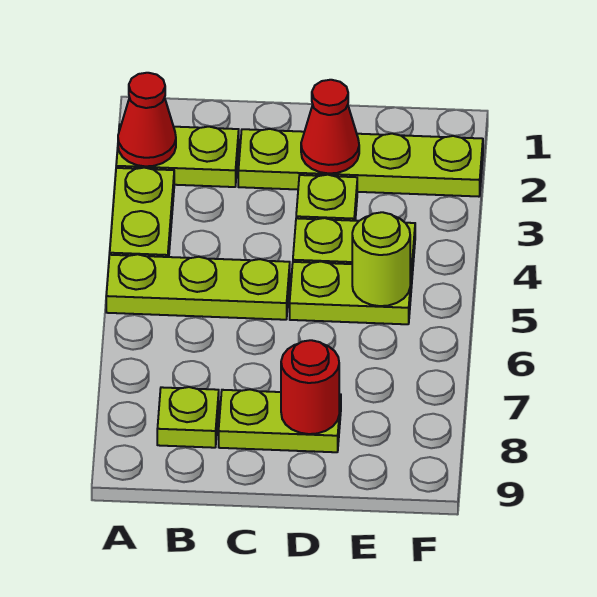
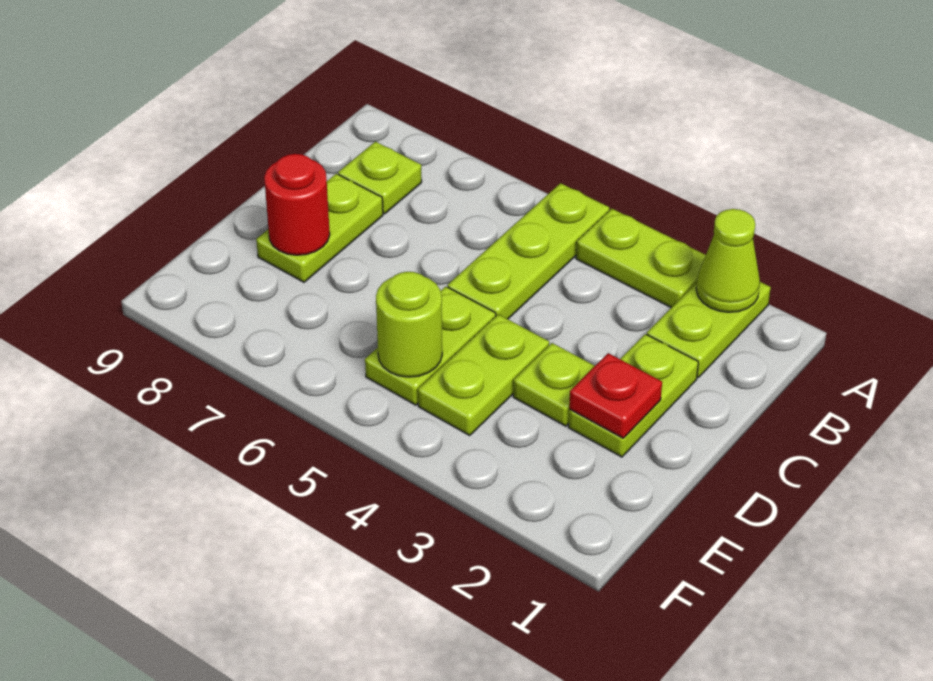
red cone A2 level 2 -> lime cone A2 level 2
lime plate C2:F2 level 1 -> lime plate C2:D2 level 1
red cone D2 level 2 -> red plate D2 level 2

